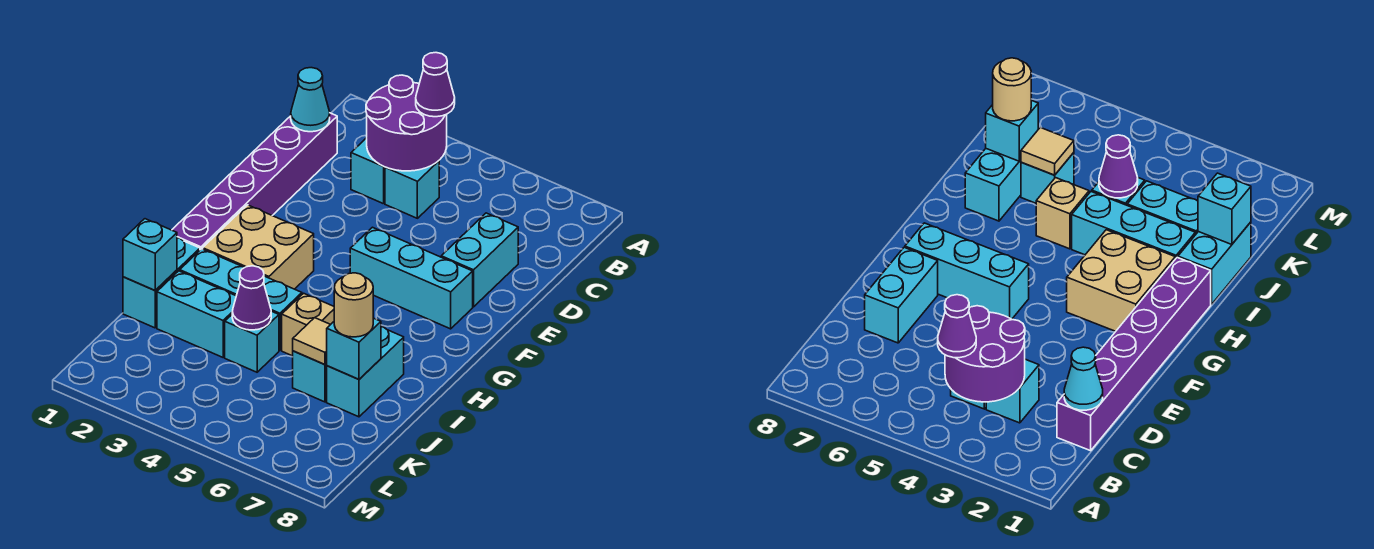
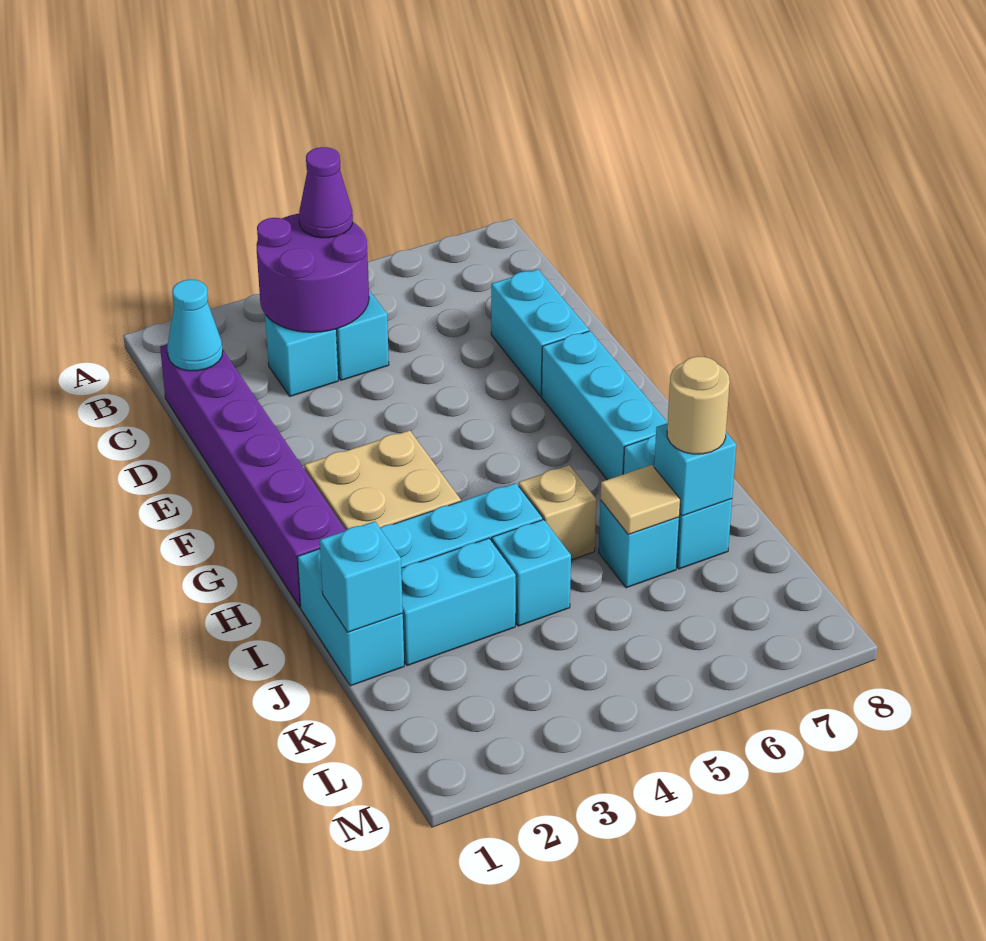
cyan brick F5:F7 level 1 -> cyan brick F7:H7 level 1
purple cone J4 level 2 -> none

